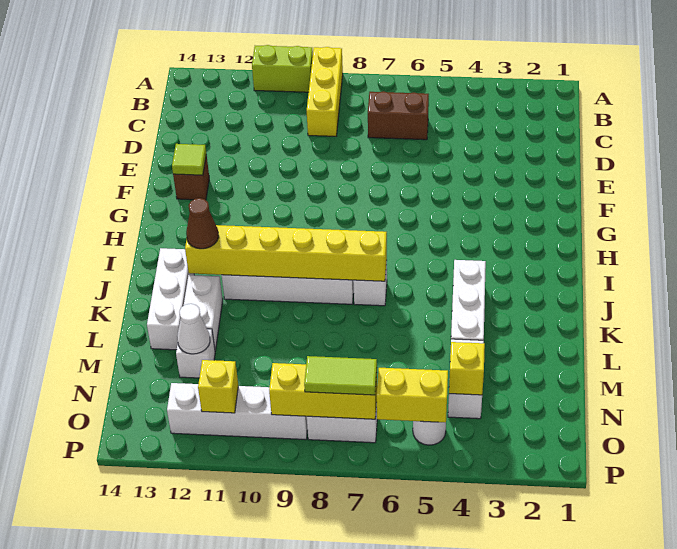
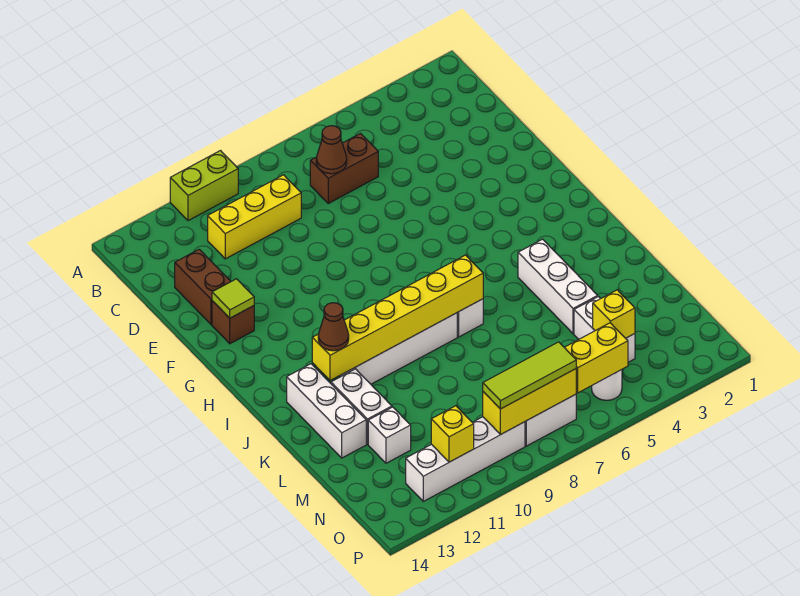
yellow brick A9:C9 level 1 -> yellow brick C9:C11 level 1
none -> brown cone C7 level 2
none -> brown brick D13:E13 level 1
white cone M12 level 2 -> none
lime tile O7:O8 level 3 -> lime tile O7:O9 level 3

